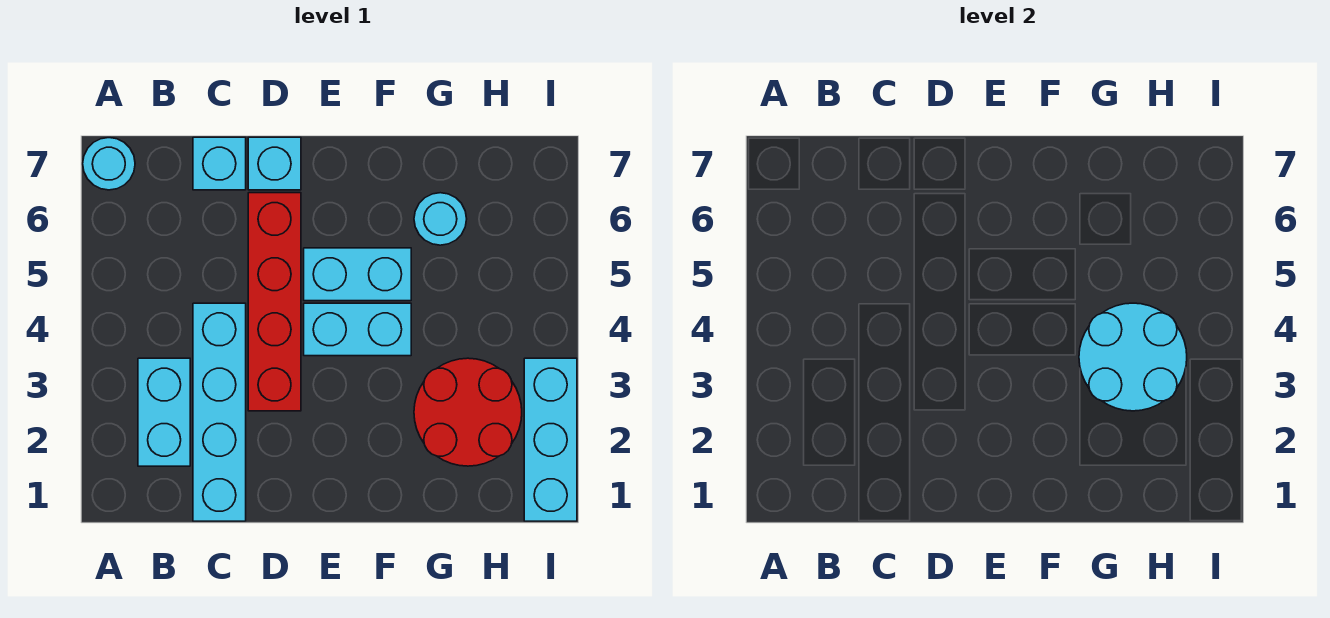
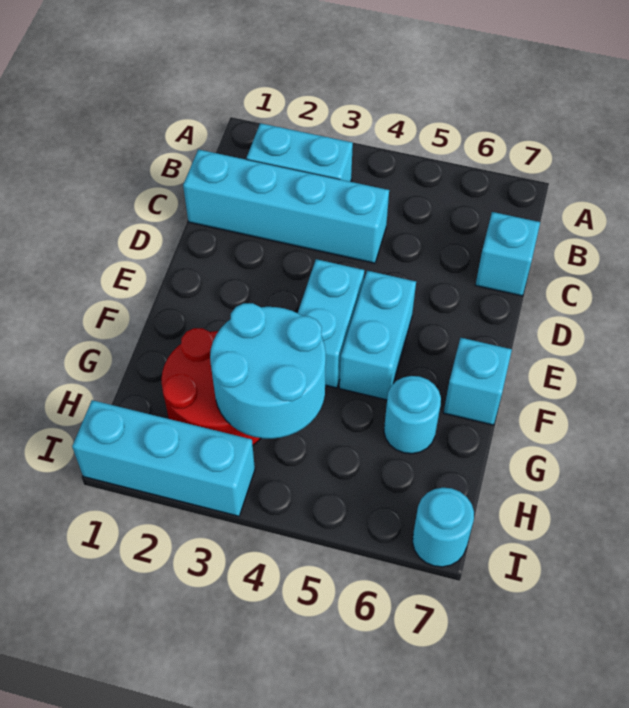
cyan round brick A7 level 1 -> cyan round brick I7 level 1
red brick D3:D6 level 1 -> none
cyan brick D7 level 1 -> cyan brick F7 level 1

